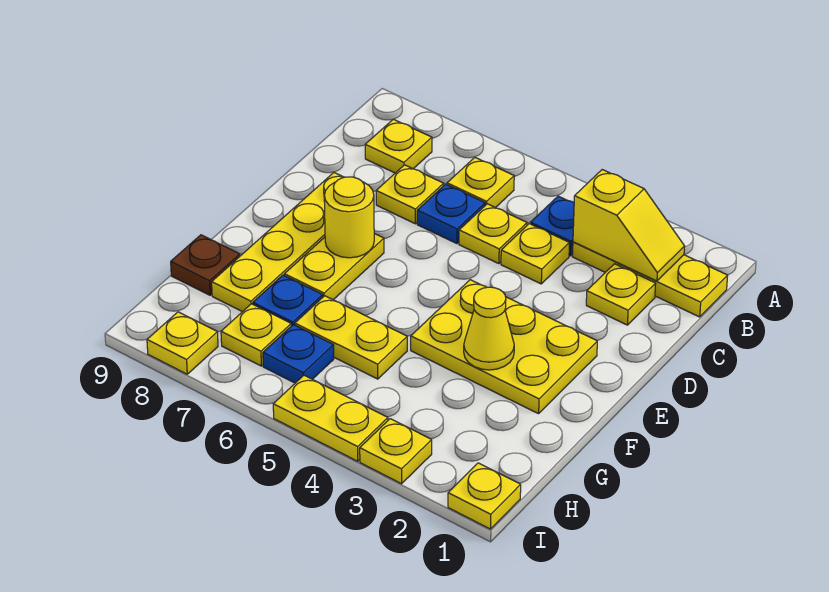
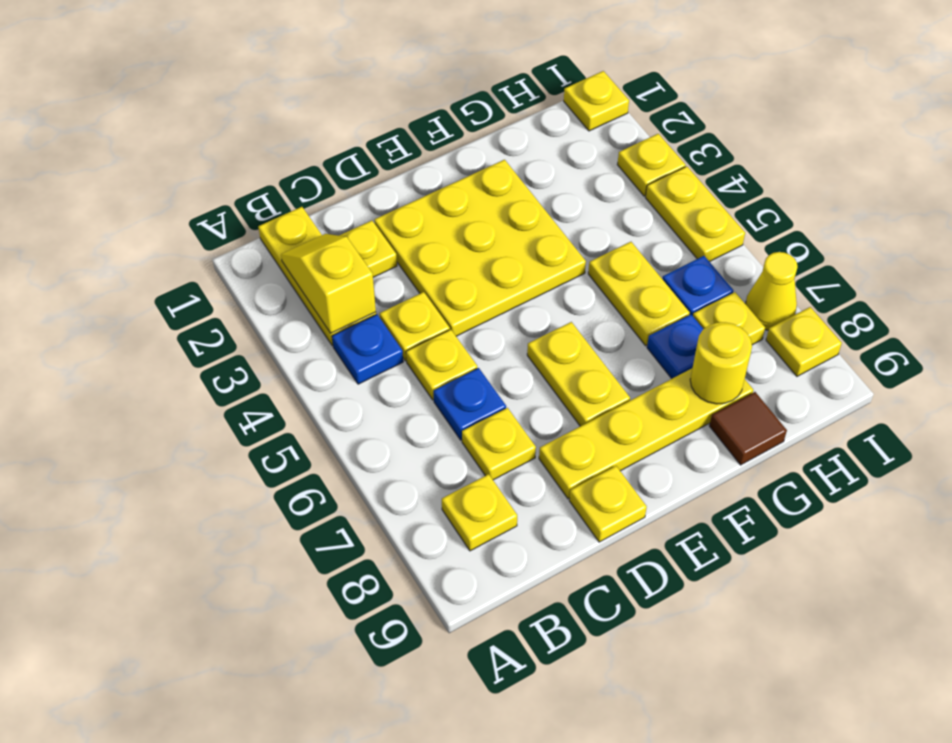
yellow plate B6 level 1 -> yellow plate D9 level 1
yellow plate E2:F4 level 1 -> yellow plate D2:F4 level 1
yellow plate E7:F7 level 1 -> yellow plate E6:E7 level 1
yellow round brick E7 level 2 -> yellow round brick G8 level 2
yellow cone F3 level 2 -> yellow cone I7 level 1
brown plate G9 level 1 -> brown tile G9 level 1

